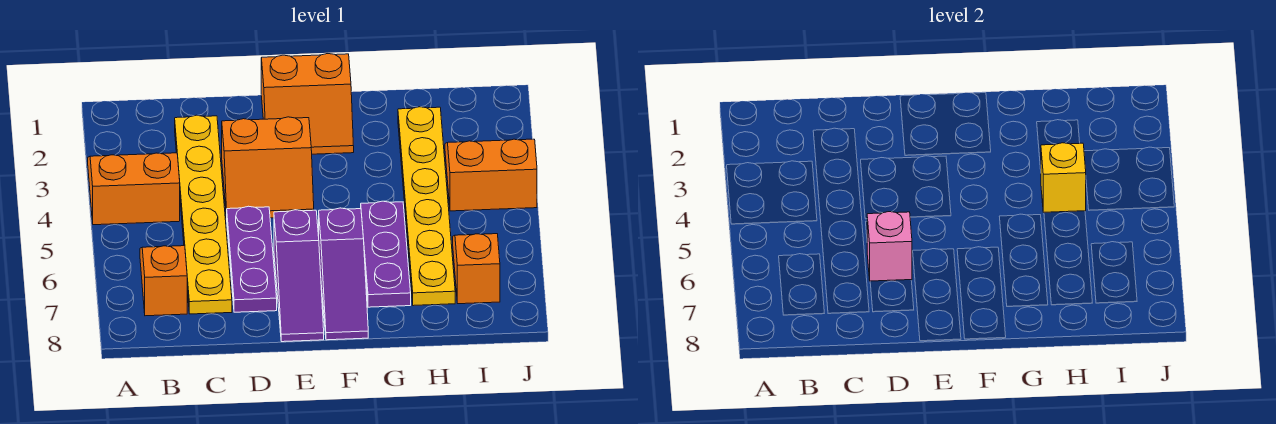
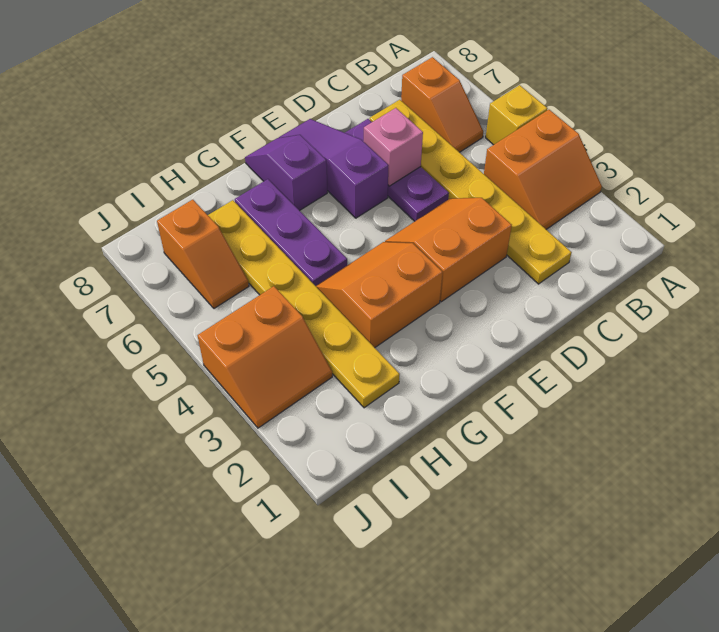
orange slope E1:F2 level 1 top 1 -> orange slope F3:G4 level 1 top 3
purple slope F6:F8 level 1 top 6 -> purple slope F7:F8 level 1 top 7
yellow brick H4 level 2 -> yellow brick A5 level 1

